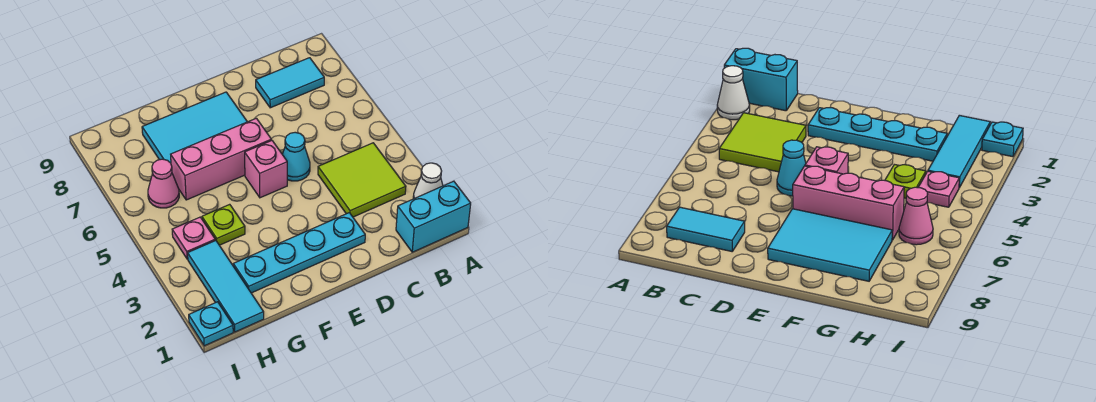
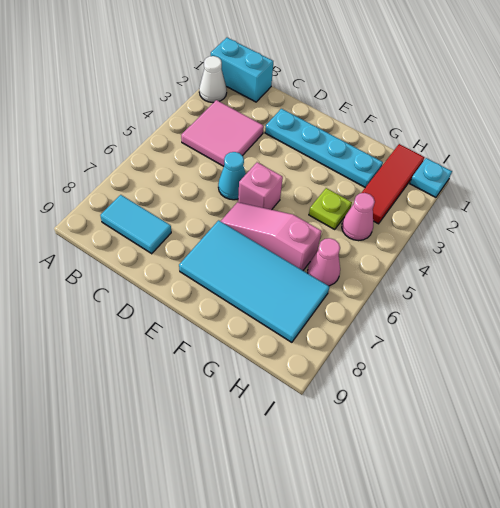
lime tile B3:C4 level 1 -> pink tile B3:C4 level 1
pink brick E6:G6 level 1 -> pink slope E6:G6 level 1 top G
cyan tile E7:G8 level 1 -> cyan tile E7:H8 level 1
cyan tile H1:H3 level 1 -> red tile H1:H3 level 1
pink plate H4 level 1 -> pink cone H4 level 1

